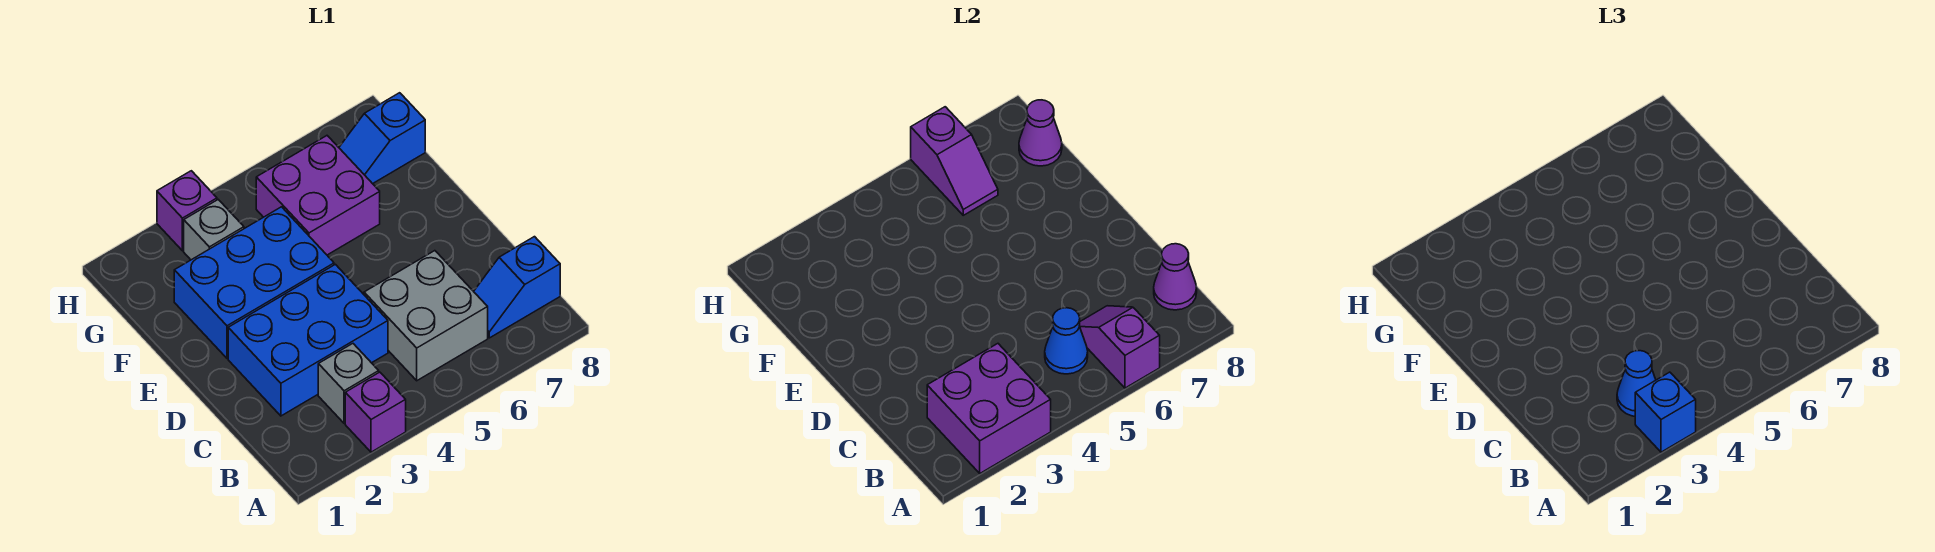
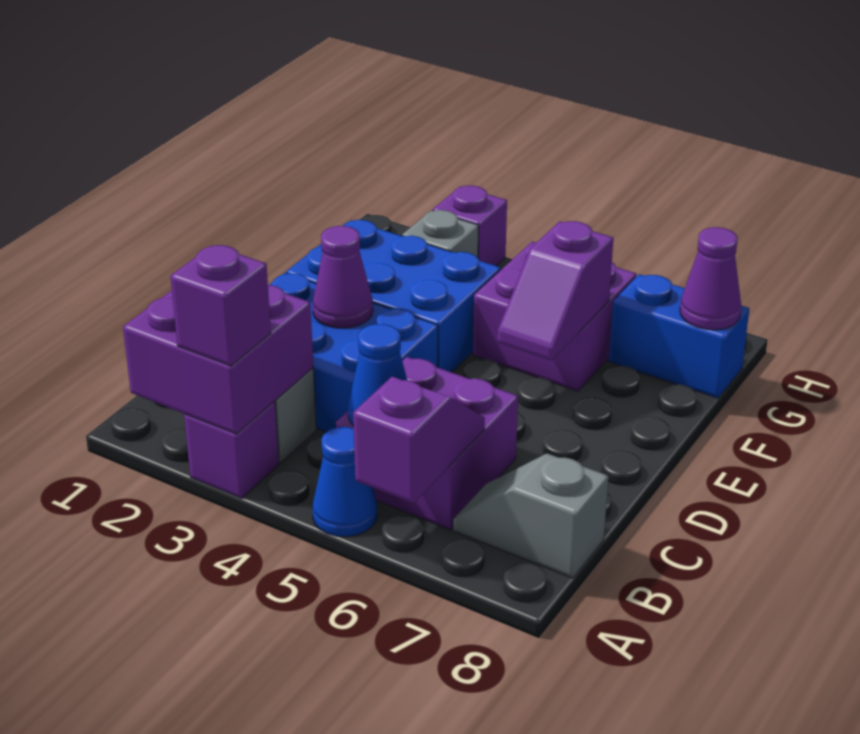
blue brick A3 level 3 -> purple brick A3 level 3
blue cone B3 level 3 -> blue cone A5 level 1
grey brick B5:C6 level 1 -> purple brick B5:C6 level 1
blue slope B7:B8 level 1 top 8 -> grey slope B7:B8 level 1 top 8
purple cone B8 level 2 -> purple cone D3 level 2
purple slope G6:H6 level 2 top H -> purple slope E6:F6 level 2 top F
blue slope G7:G8 level 1 top 8 -> blue brick G7:G8 level 1

